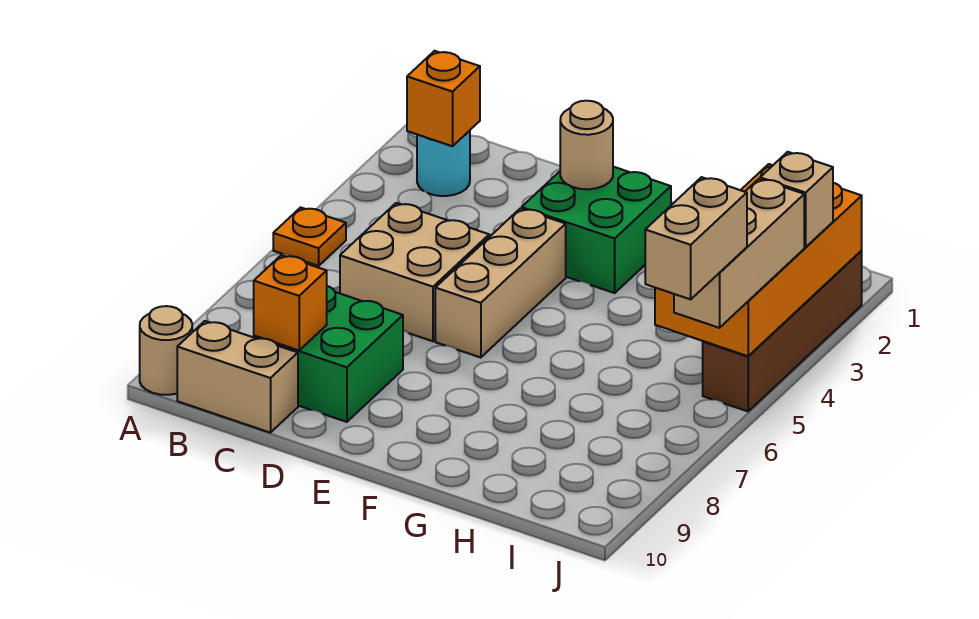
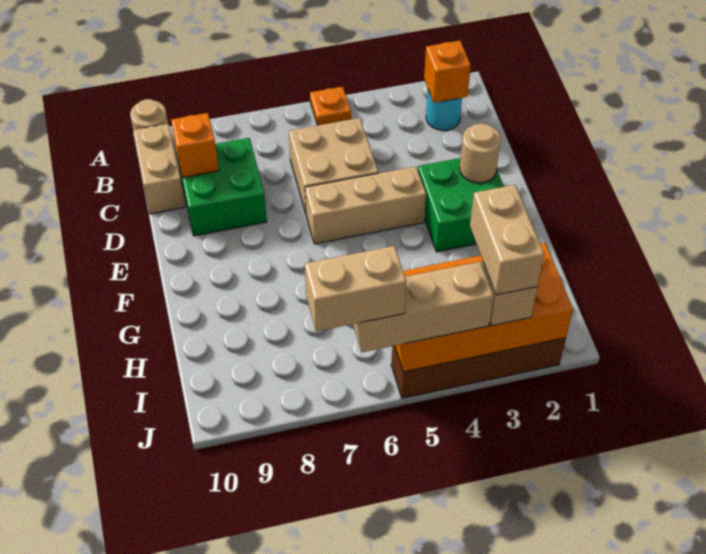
none -> tan brick I3:J3 level 4

